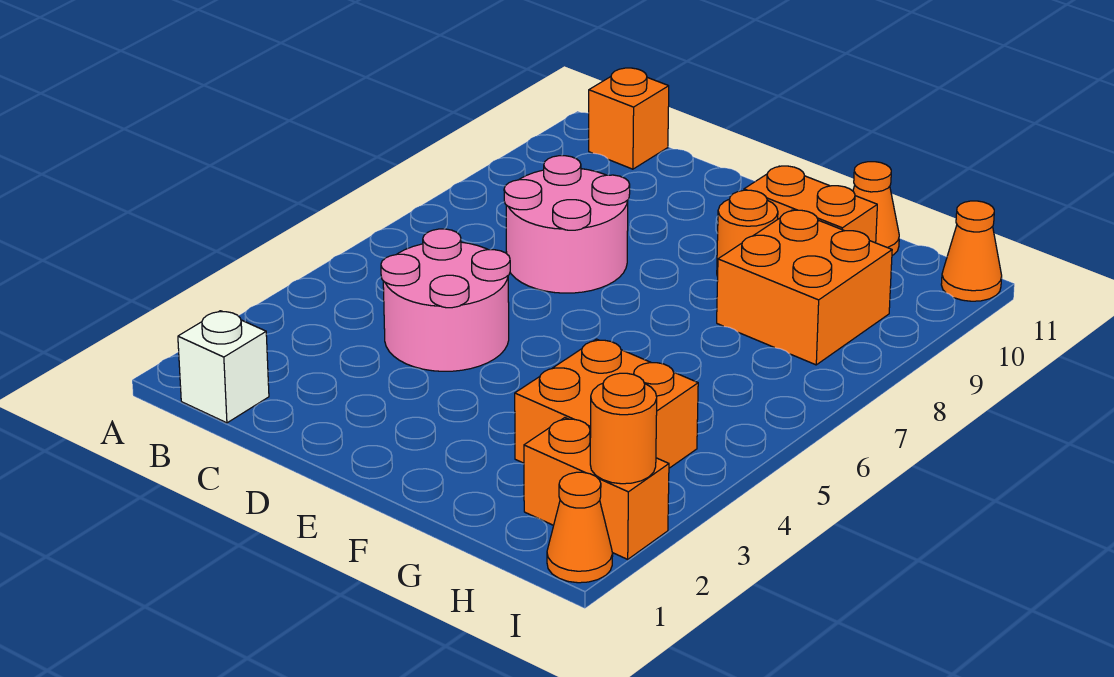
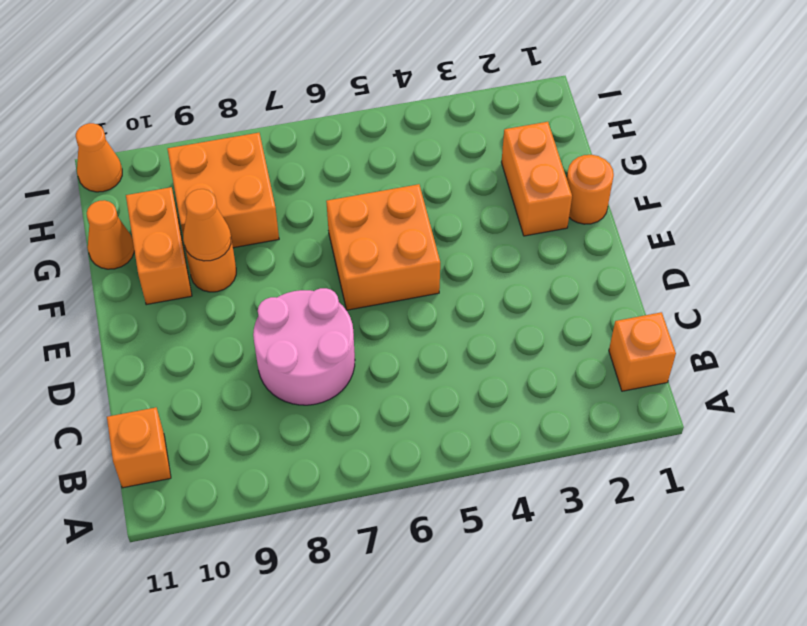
white brick B1 level 1 -> orange brick B1 level 1
pink round brick C4:D5 level 1 -> none
orange brick G3:H4 level 1 -> orange brick E5:F6 level 1
orange brick H2:I2 level 1 -> orange brick F2:G2 level 1
orange cone I1 level 1 -> orange cone F9 level 2
orange round brick I2 level 2 -> orange round brick F1 level 1

